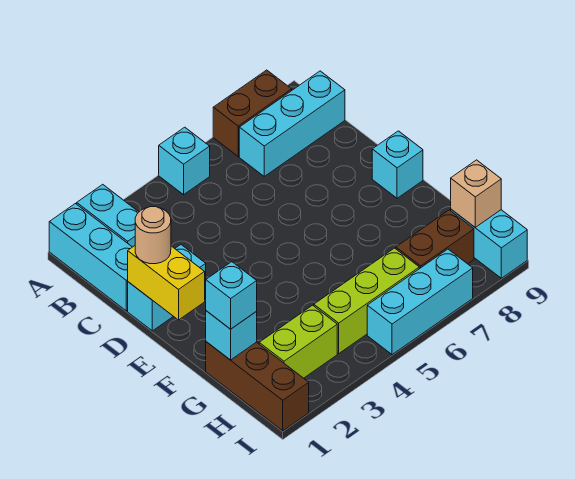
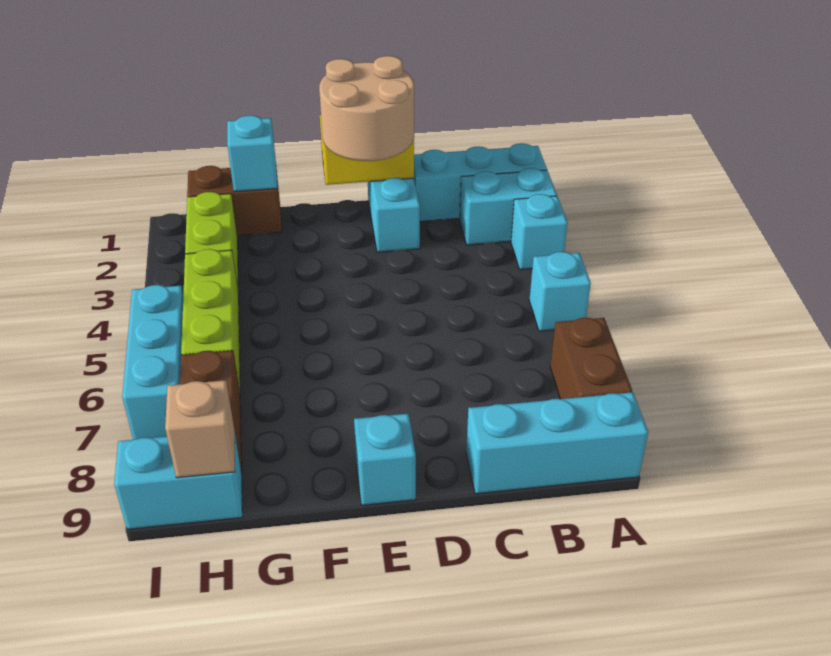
cyan brick B7:B9 level 1 -> cyan brick A9:C9 level 1
tan round brick D1 level 3 -> tan round brick D1:E2 level 3
brown brick G1:I1 level 1 -> brown brick G1:H1 level 1
cyan brick G1 level 3 -> cyan brick A3 level 1

